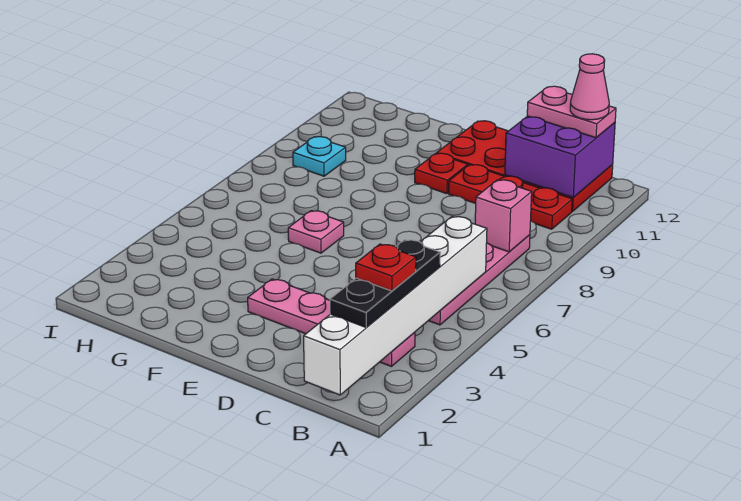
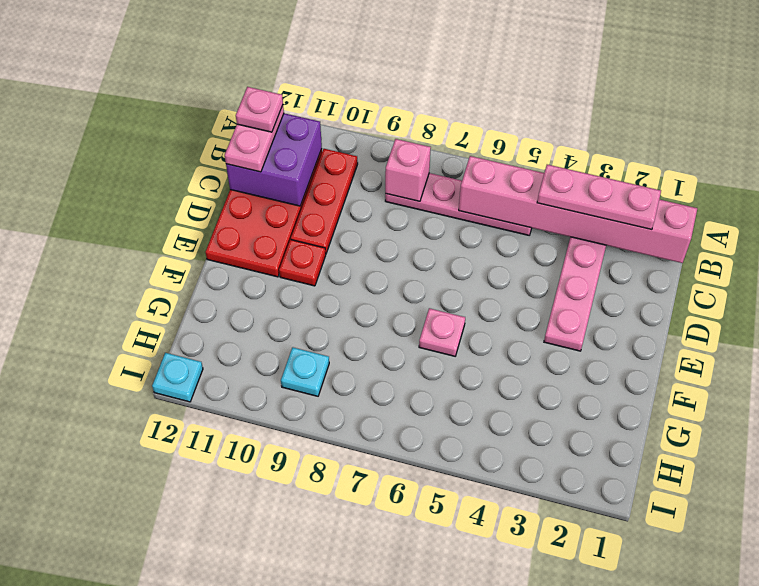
white brick B1:B6 level 2 -> pink brick B1:B6 level 2
black plate B2:B4 level 3 -> pink plate B2:B4 level 3
red plate B3 level 4 -> none
pink cone B12 level 4 -> pink plate B12 level 4
none -> cyan plate I12 level 1

